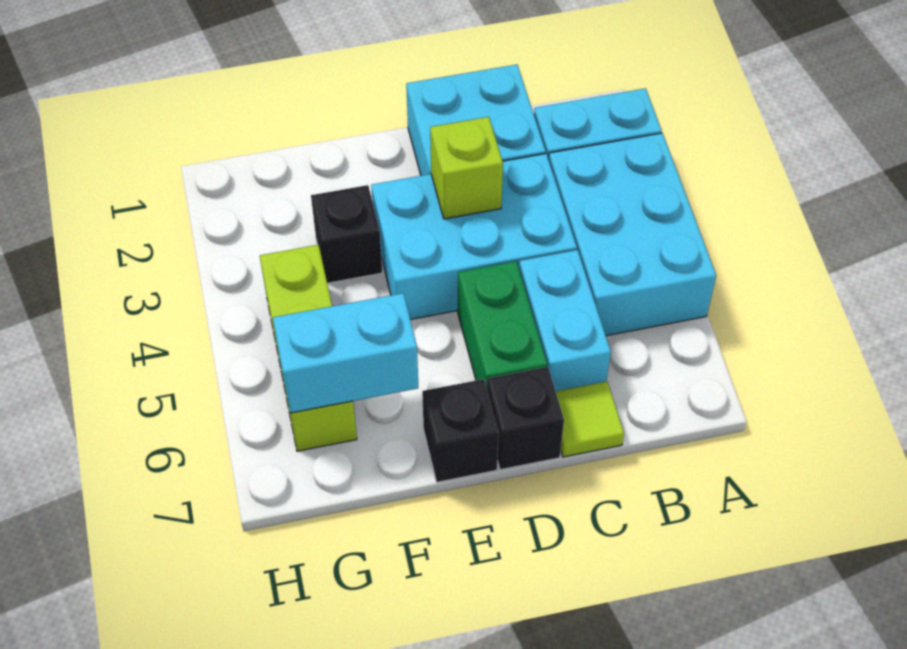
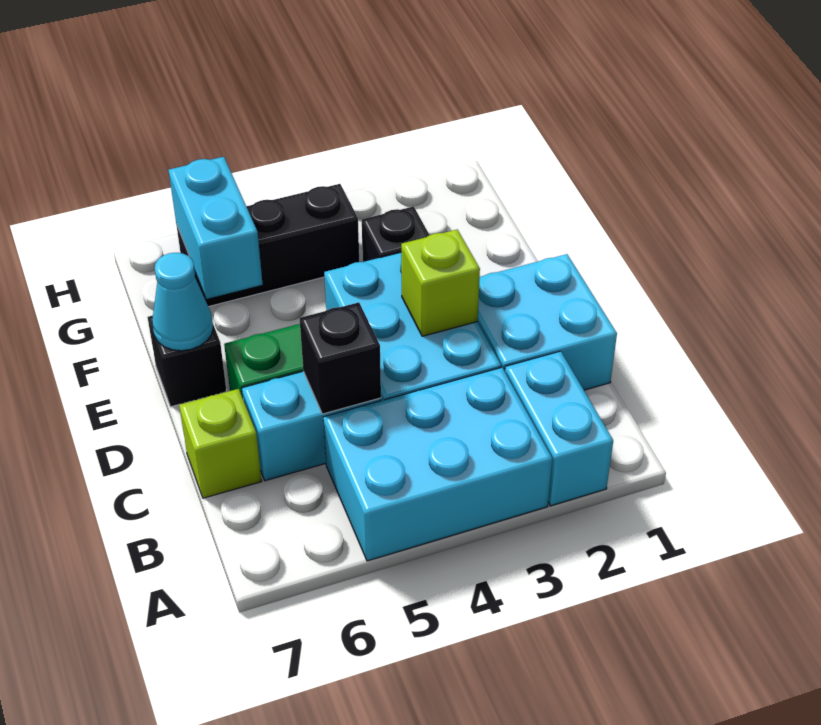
lime tile C7 level 1 -> lime brick C7 level 1
black brick D7 level 1 -> black brick C5 level 2
none -> cyan cone E7 level 2
lime brick G4:G6 level 1 -> black brick G4:G6 level 1

